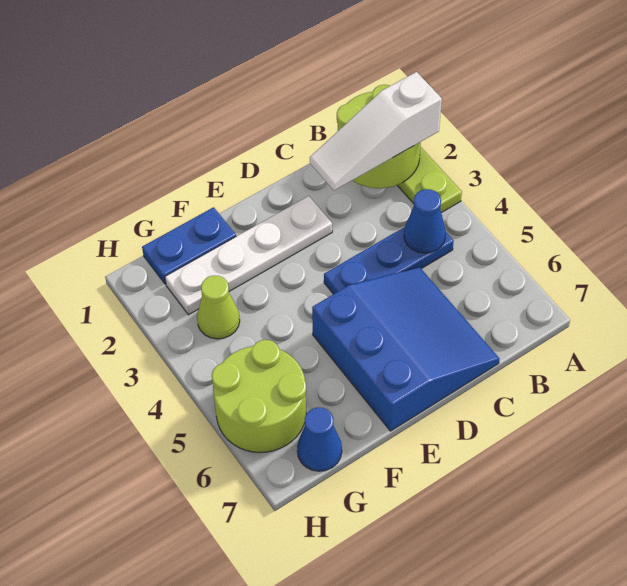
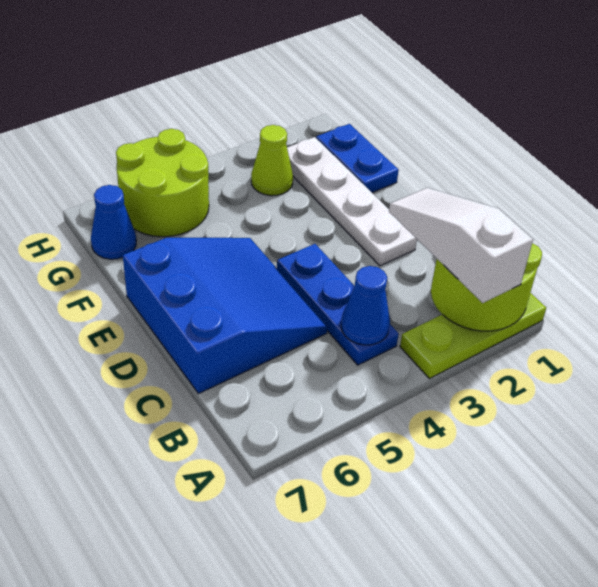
blue slope C5:E7 level 1 top E -> blue slope C5:E7 level 1 top 7

